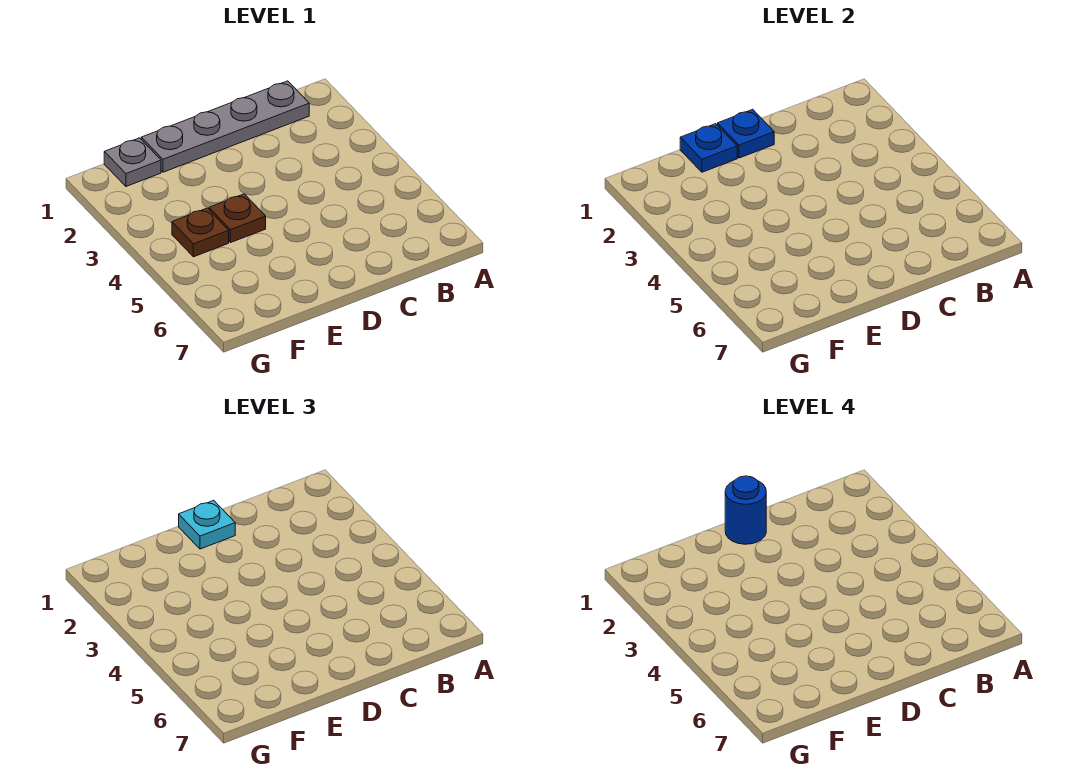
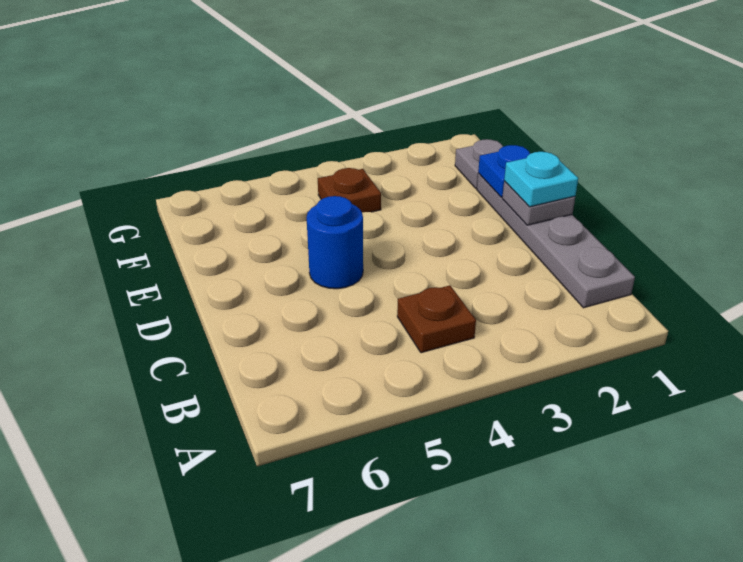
blue plate D1 level 2 -> grey plate D1 level 2
blue round brick D1 level 4 -> blue round brick D5 level 1
brown plate E4 level 1 -> brown plate B4 level 1

